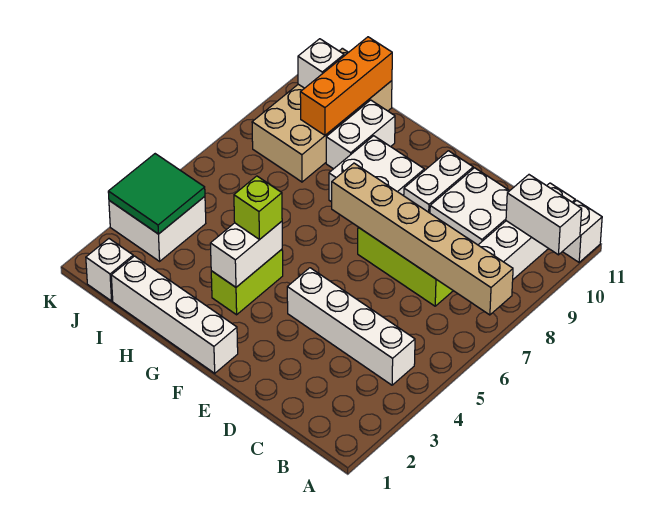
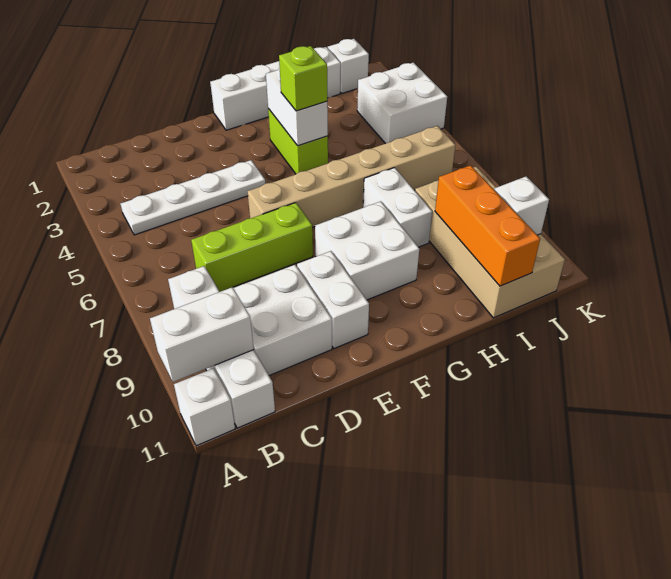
tan brick A7:F7 level 2 -> tan brick E6:J6 level 1
white brick B4:E4 level 1 -> white plate B4:E4 level 1
white brick H9:H10 level 1 -> white brick H7:H8 level 1
green tile J3:K4 level 2 -> none

